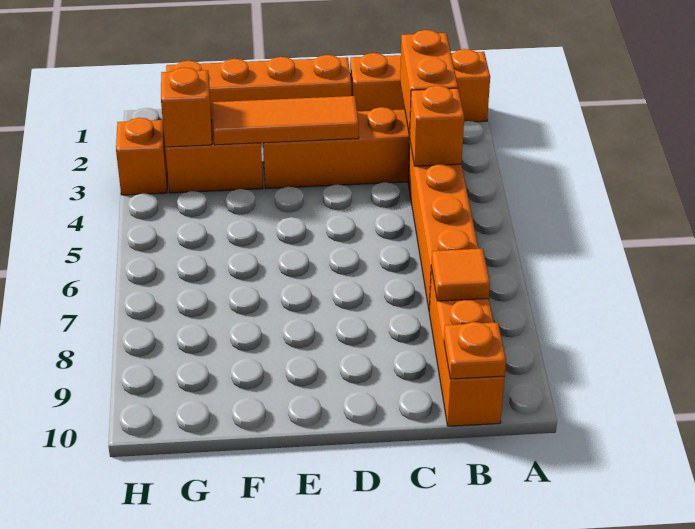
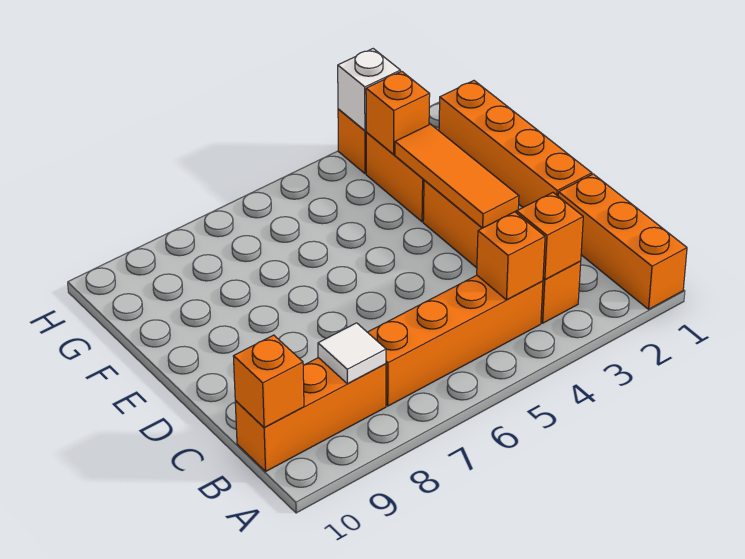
orange brick B2:B3 level 2 -> orange brick B3 level 2
orange tile B8 level 2 -> white tile B8 level 2
orange plate B10 level 2 -> orange brick B10 level 2
none -> white brick H3 level 2

